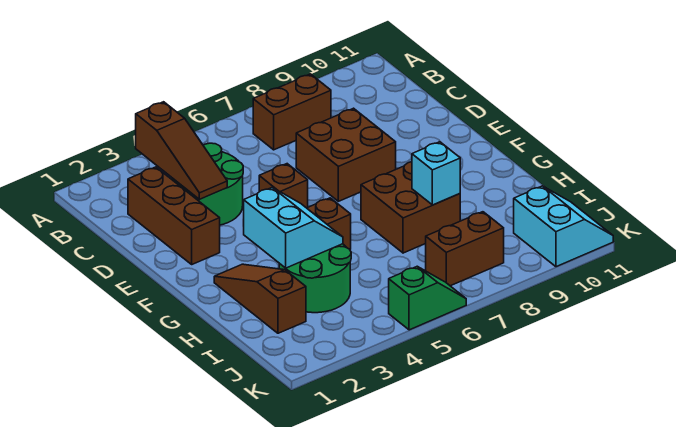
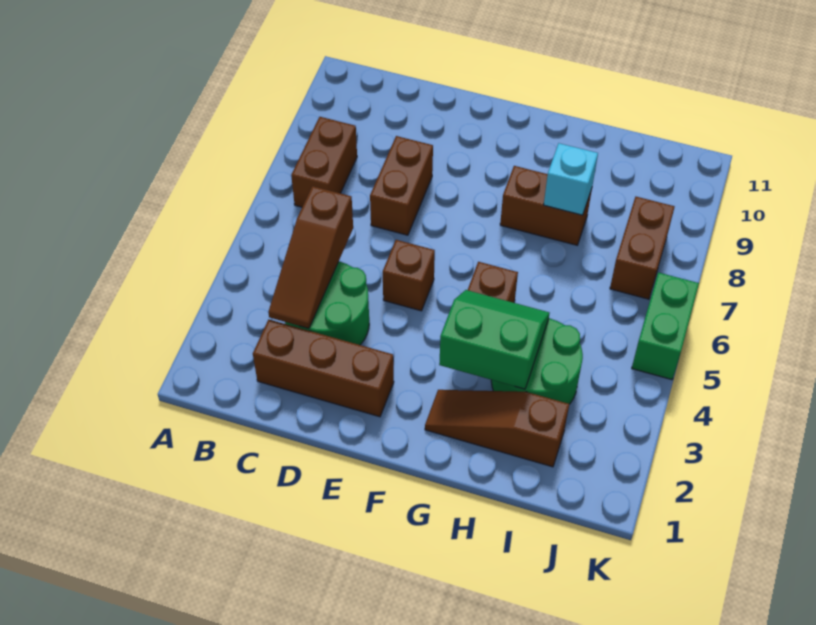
brown slope B3:D3 level 2 top B -> brown slope C3:C5 level 2 top 5
brown brick D7:E8 level 1 -> brown brick D7:D8 level 1
cyan slope G3:H4 level 2 top 3 -> green slope G3:H4 level 2 top 3
brown brick G7:H8 level 1 -> brown brick G8:H8 level 1
cyan slope J10:K11 level 1 top 10 -> none
green slope K5:K6 level 1 top 5 -> green brick K5:K6 level 1

